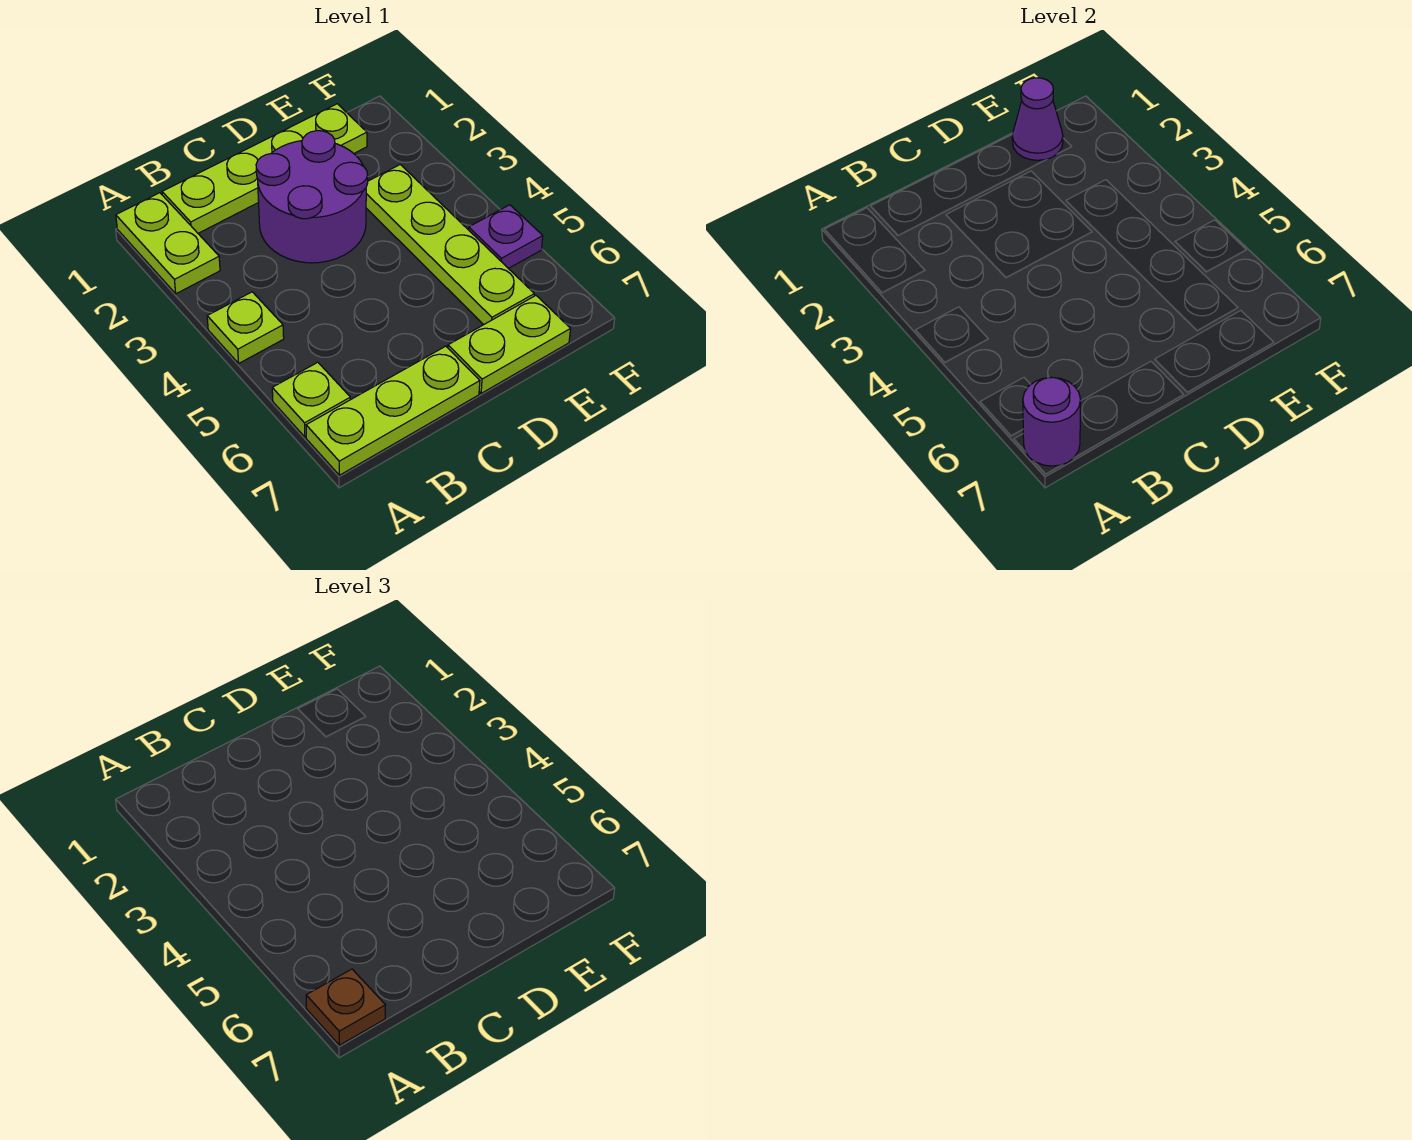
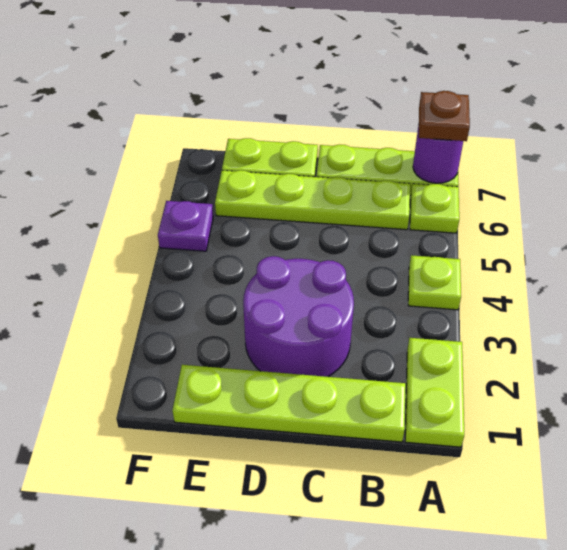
purple cone E1 level 2 -> none
lime plate E3:E6 level 1 -> lime plate B6:E6 level 1

